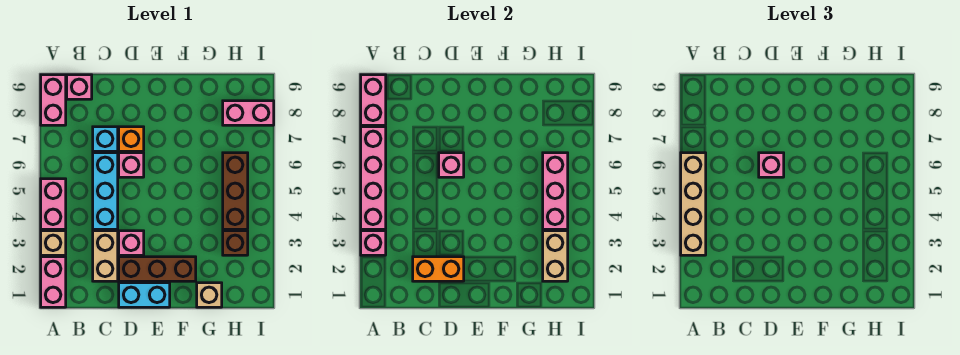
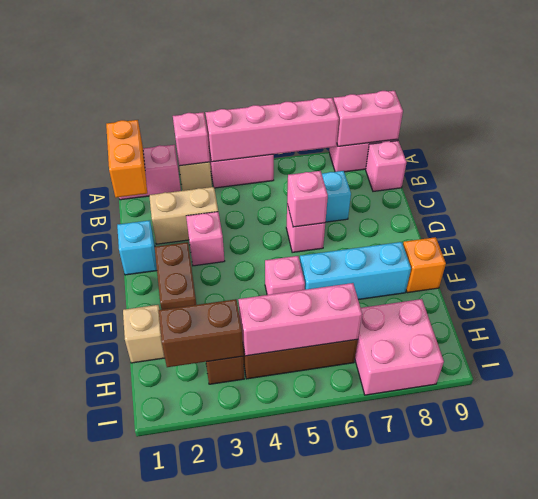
tan brick A3:A6 level 3 -> none
orange brick C2:D2 level 2 -> orange brick A1:B1 level 2
cyan brick C4:C6 level 1 -> cyan brick F6:F8 level 1
cyan brick D1:E1 level 1 -> cyan brick D1 level 1
brown brick D2:F2 level 1 -> brown brick E2:F2 level 1
pink brick D6 level 3 -> pink brick F5 level 1
orange brick D7 level 1 -> orange brick F9 level 1
tan brick H2:H3 level 2 -> brown brick H2:H3 level 2
pink brick H8:I8 level 1 -> pink brick H7:I8 level 1

